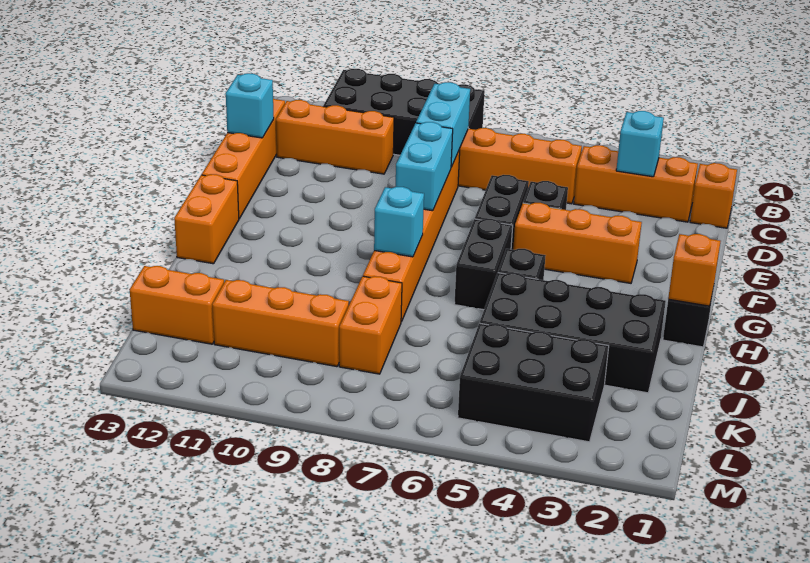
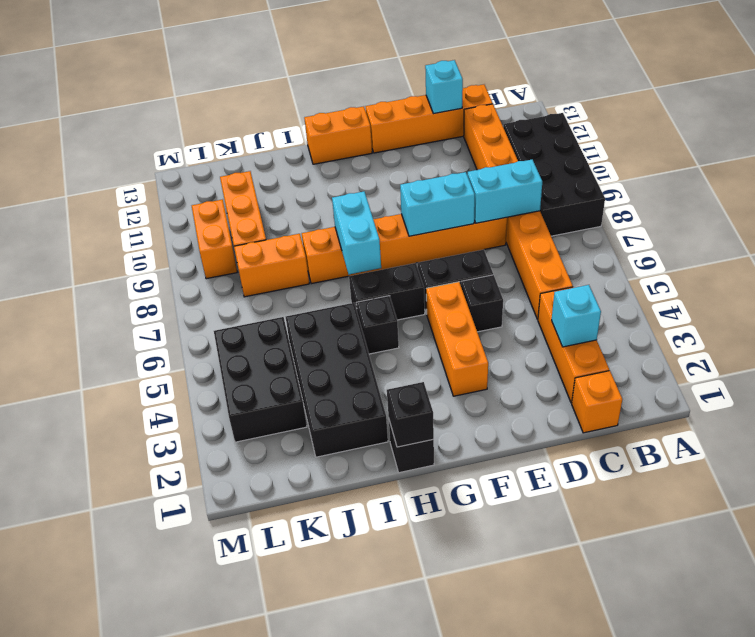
orange brick H1 level 2 -> black brick H1 level 2
cyan brick H8 level 2 -> cyan brick H7:H8 level 2
orange brick K12:K13 level 1 -> orange brick L9:L10 level 1

